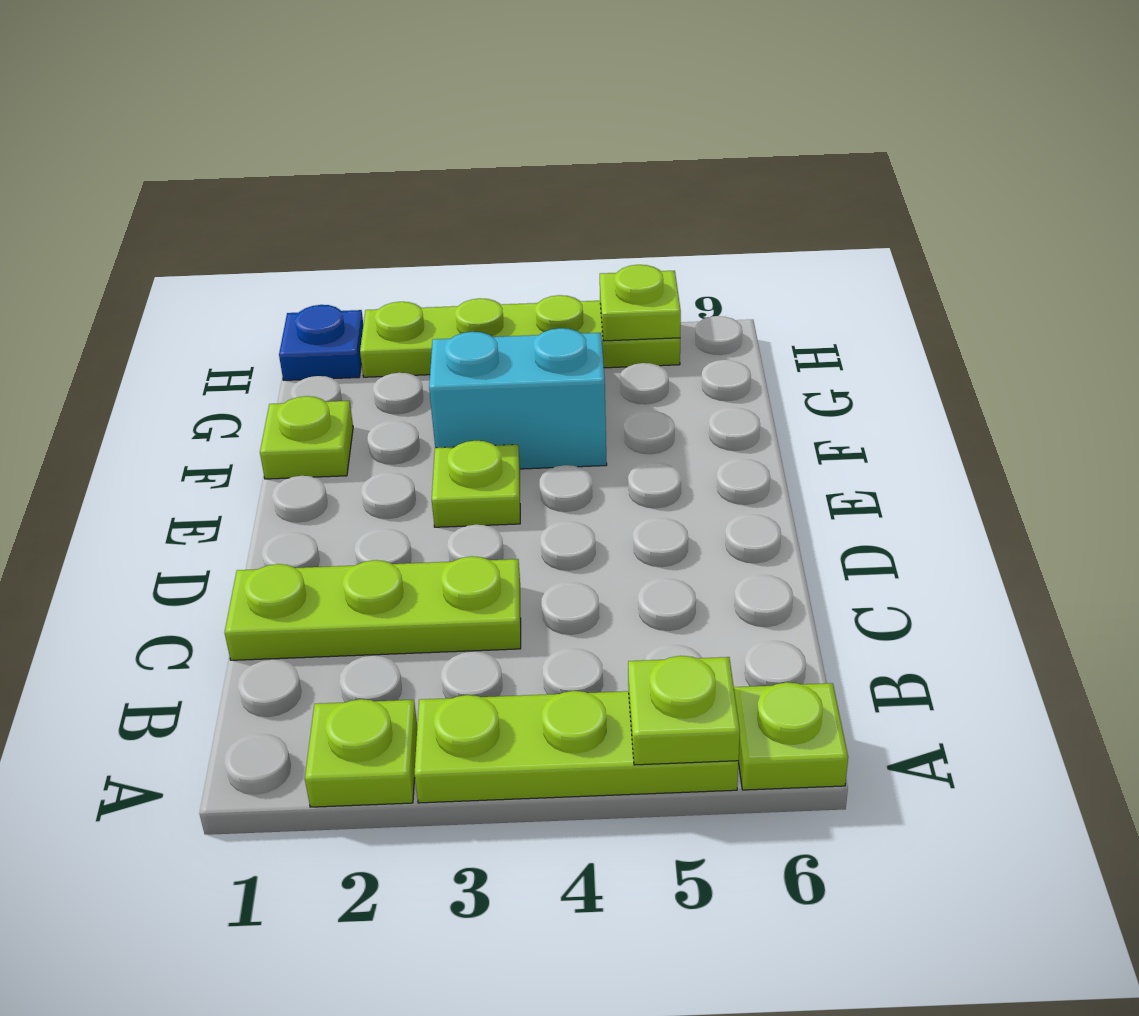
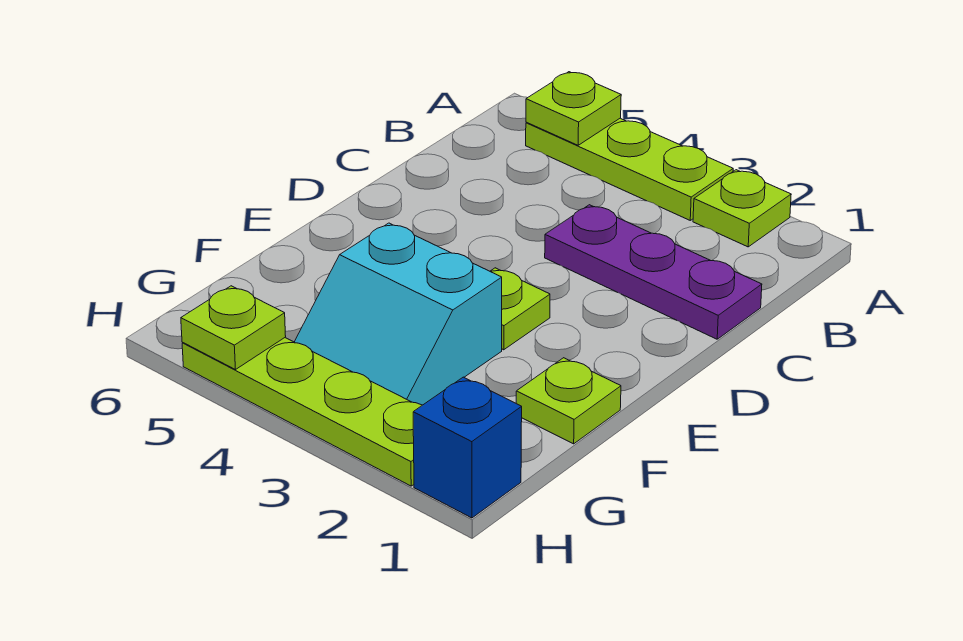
lime plate A6 level 1 -> none
lime plate C1:C3 level 1 -> purple plate C1:C3 level 1
blue plate H1 level 1 -> blue brick H1 level 1

